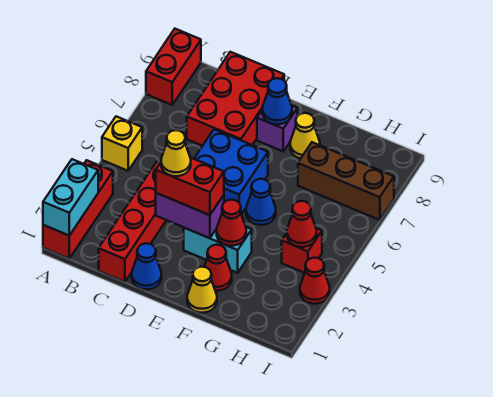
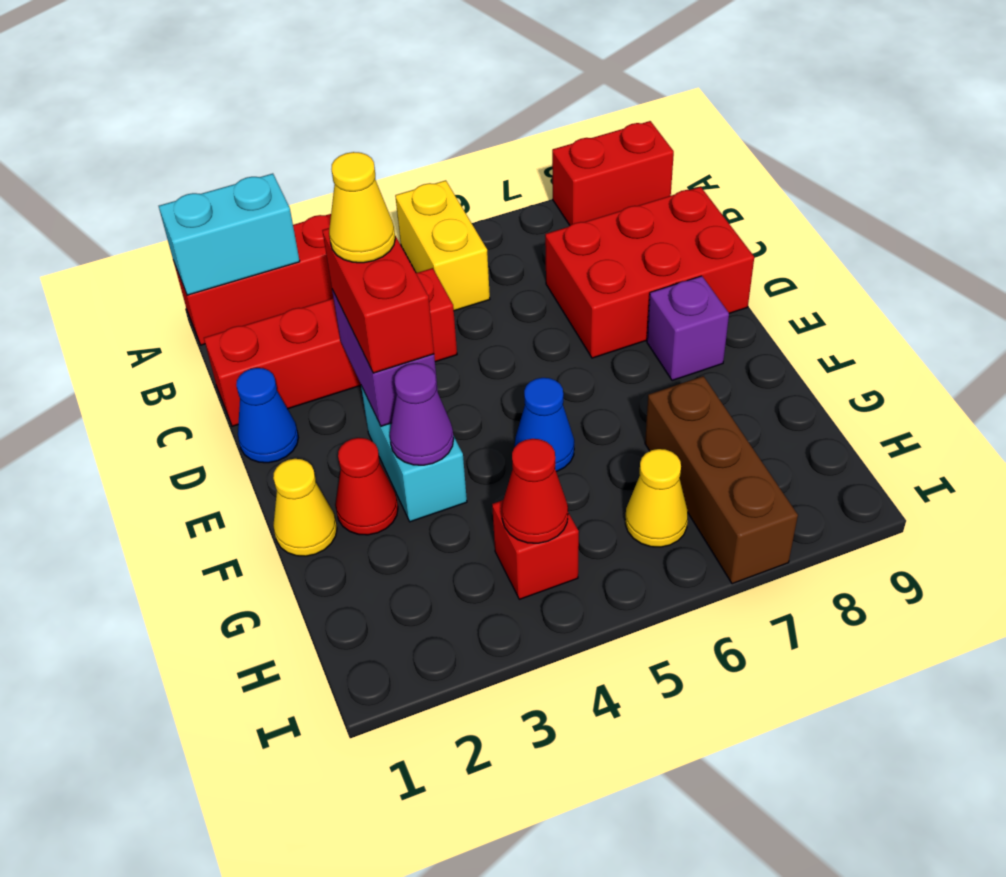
yellow brick A5 level 1 -> yellow brick A5:B5 level 1
blue brick D5:E6 level 1 -> none
blue cone E8 level 2 -> none
red cone F3 level 2 -> purple cone F3 level 2
yellow cone F8 level 1 -> yellow cone H6 level 1
red cone I3 level 1 -> none

